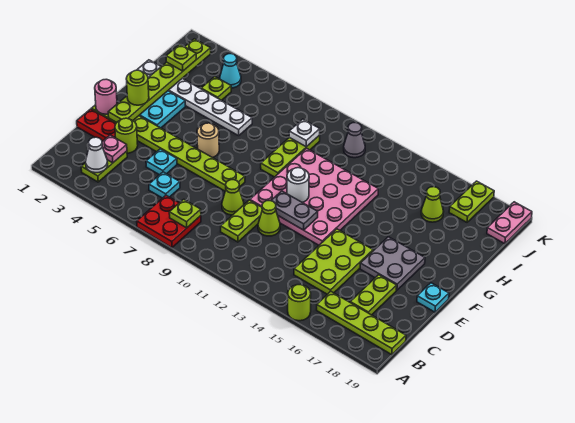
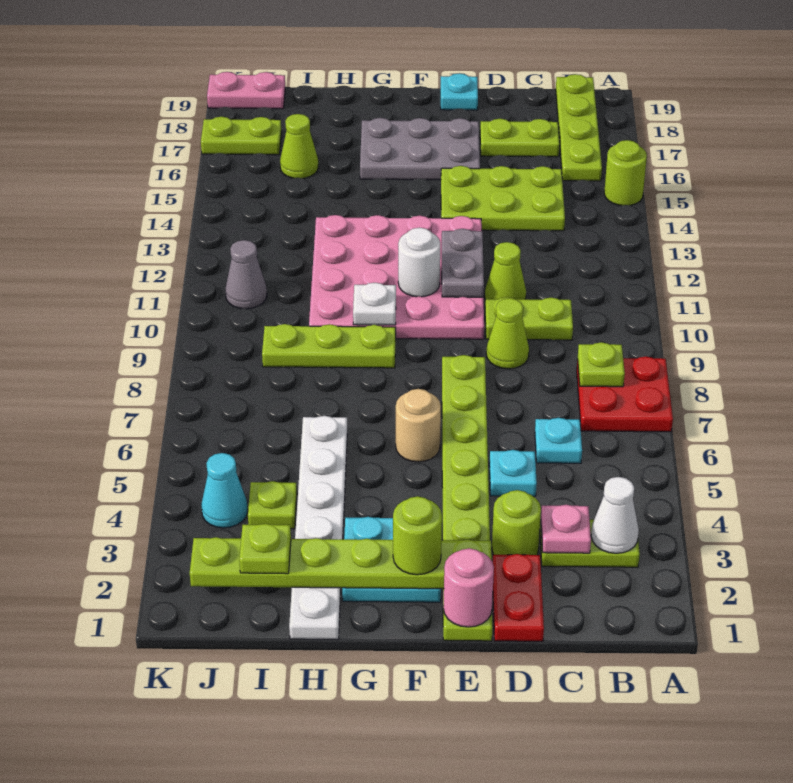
grey plate E16:F17 level 1 -> grey plate E16:G17 level 1
white plate I9 level 2 -> white plate G10 level 2

